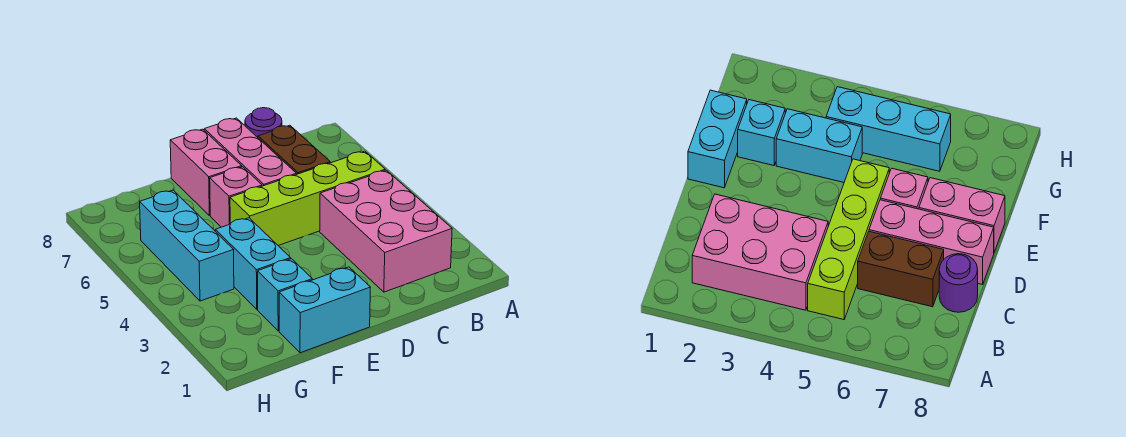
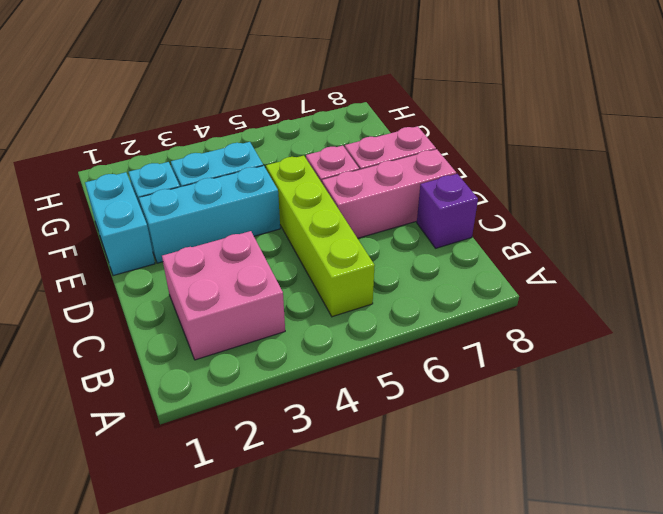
pink brick B2:C4 level 1 -> pink brick B2:C3 level 1
brown brick C6:C7 level 1 -> none
purple round brick C8 level 1 -> purple brick C8 level 1
cyan brick G4:G6 level 1 -> cyan brick E2:E4 level 1

